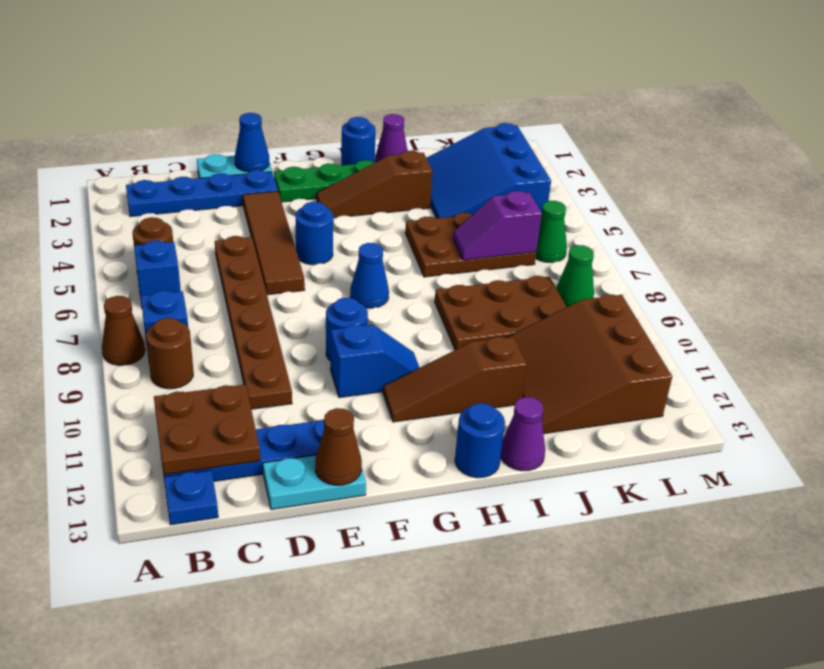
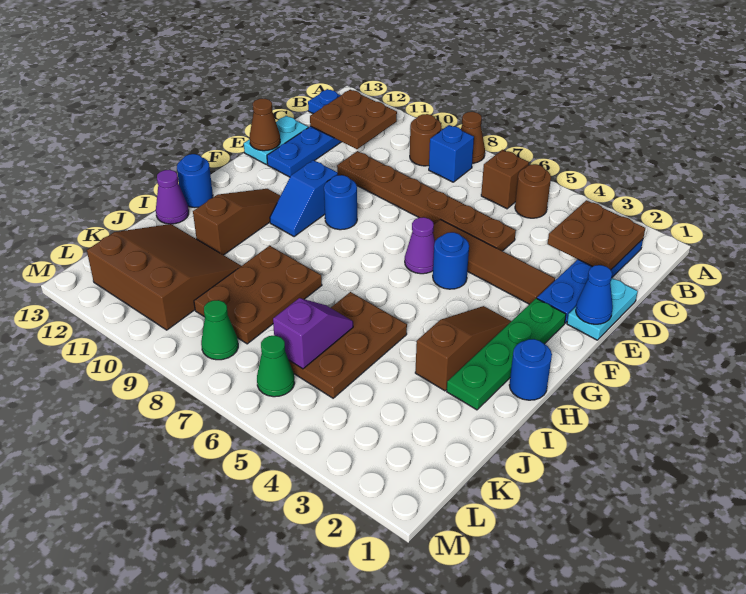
none -> brown plate B2:C3 level 2
blue brick B6 level 1 -> brown brick B6 level 1
blue cone G7 level 1 -> none
purple cone I1 level 1 -> purple cone F6 level 1
blue slope J2:L4 level 1 top L -> none

